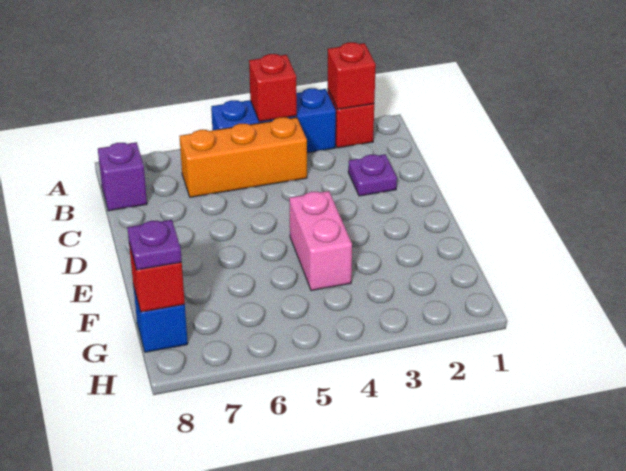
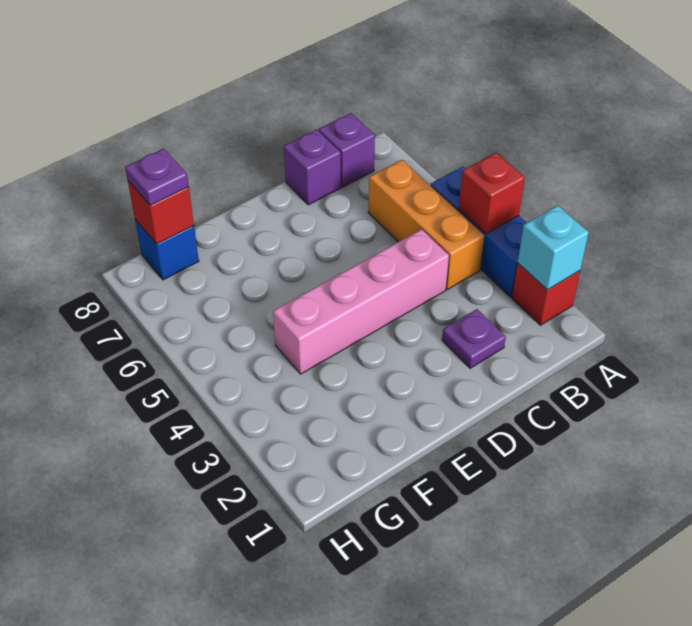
red brick A2 level 2 -> cyan brick A2 level 2
none -> purple brick C8 level 1
pink brick E4:F4 level 1 -> pink brick C4:F4 level 1

